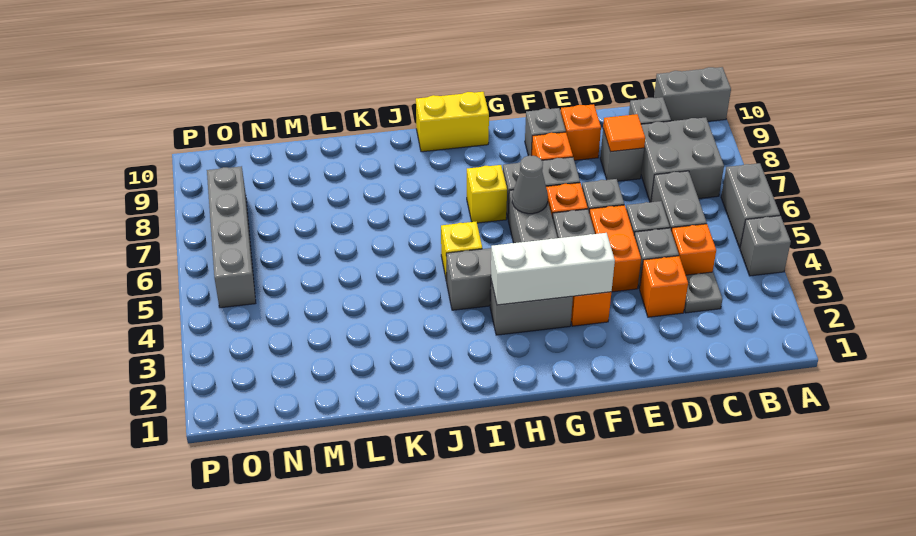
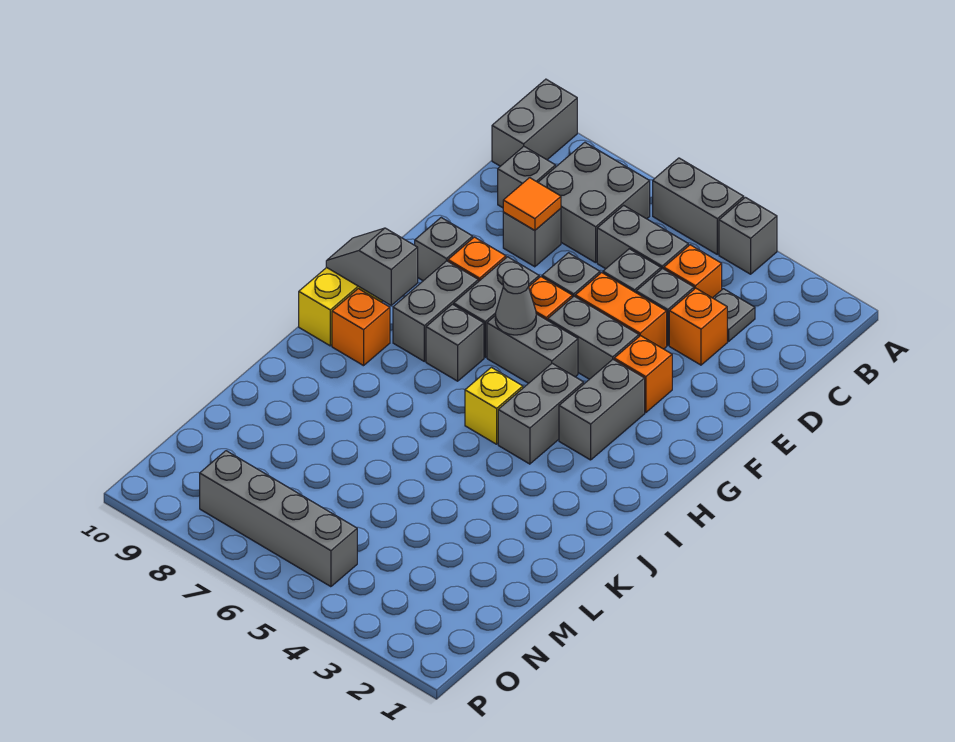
orange brick E9 level 1 -> orange brick I9 level 1
white brick F3:H3 level 2 -> none
none -> grey brick G8:H8 level 1
yellow brick H7 level 1 -> grey brick H7 level 1
none -> grey slope H9:H10 level 2 top 9

